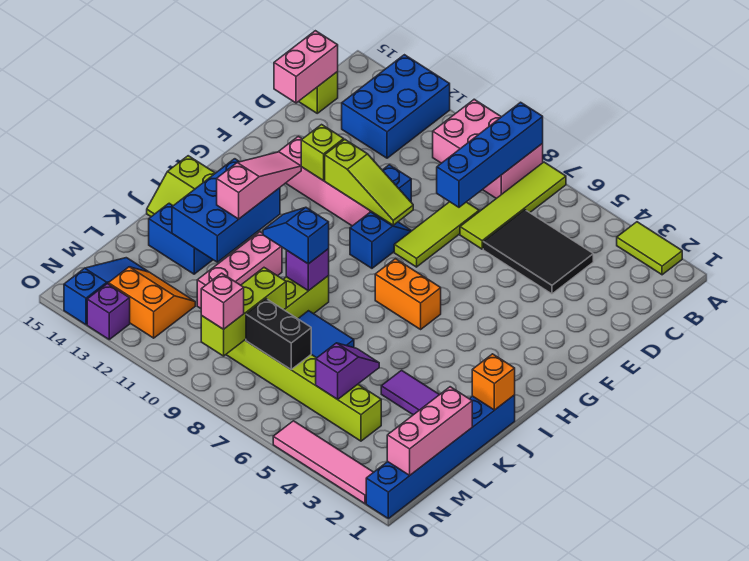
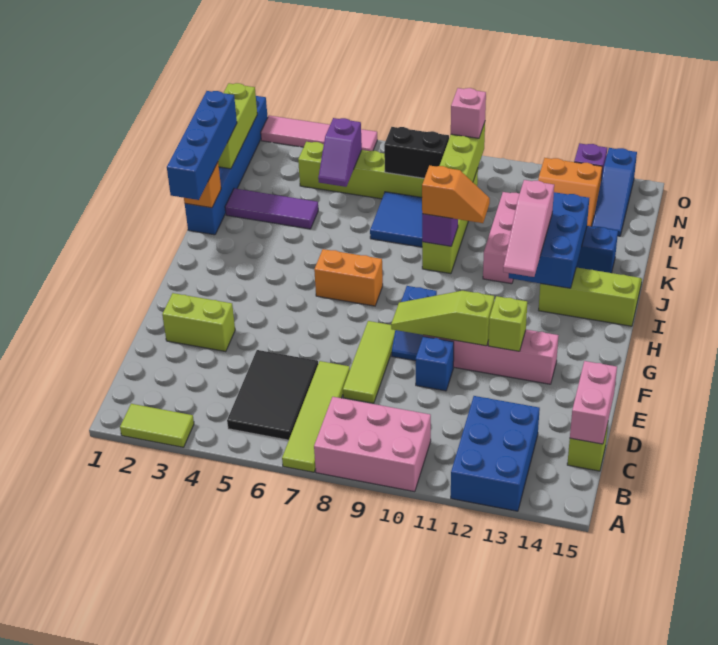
blue brick A8:D8 level 2 -> blue brick I1:L1 level 3
black tile C4:D6 level 1 -> black tile B5:D6 level 1
none -> lime brick E2:E3 level 1
blue slope J9:J10 level 3 top 9 -> orange slope J9:J10 level 3 top 9
pink brick L1:N1 level 2 -> lime brick L1:N1 level 2

